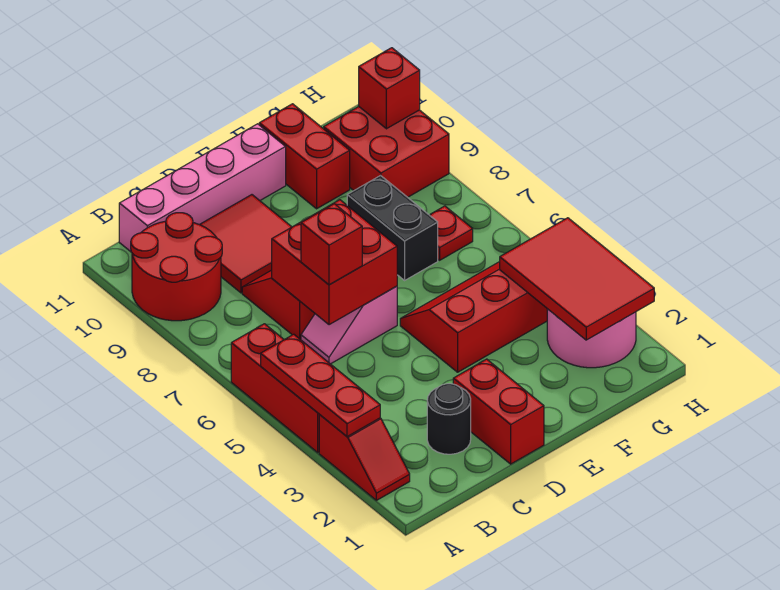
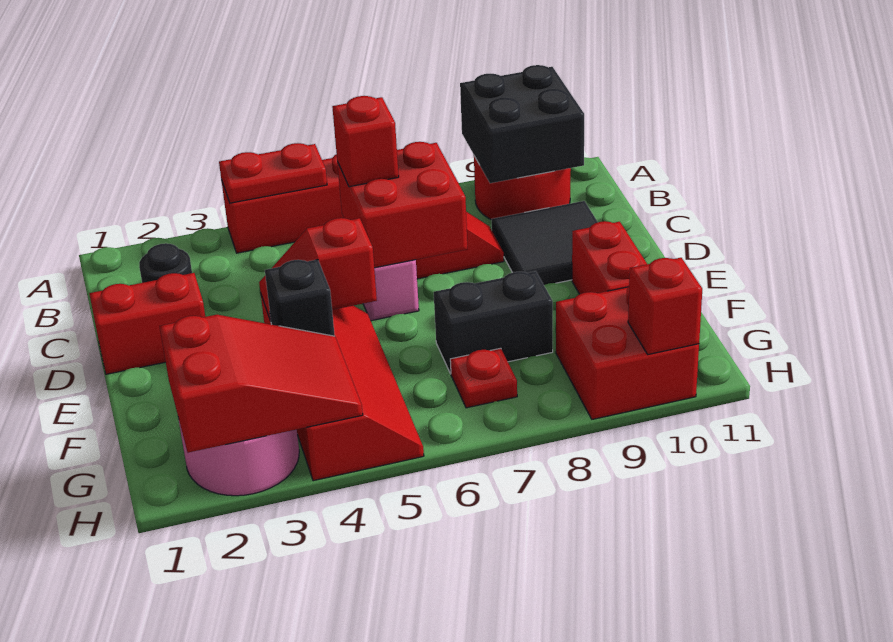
red slope A2:A3 level 1 top 3 -> red slope E4:E5 level 2 top 5
red plate A3:A5 level 2 -> red plate A4:A5 level 2
none -> black brick A9:B10 level 2
pink brick B11:E11 level 1 -> none
red tile C9:D10 level 1 -> black tile C9:D10 level 1
none -> black brick F4 level 2
red brick F10:F11 level 1 -> red brick E10:F10 level 1
red tile G2:H4 level 2 -> red slope G2:H4 level 2 top 2

